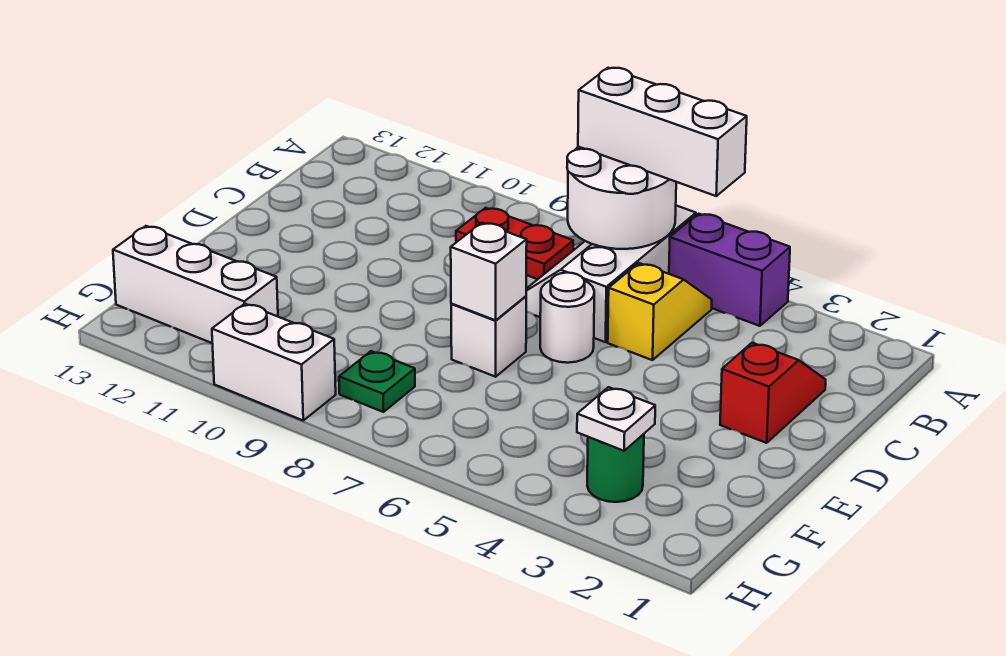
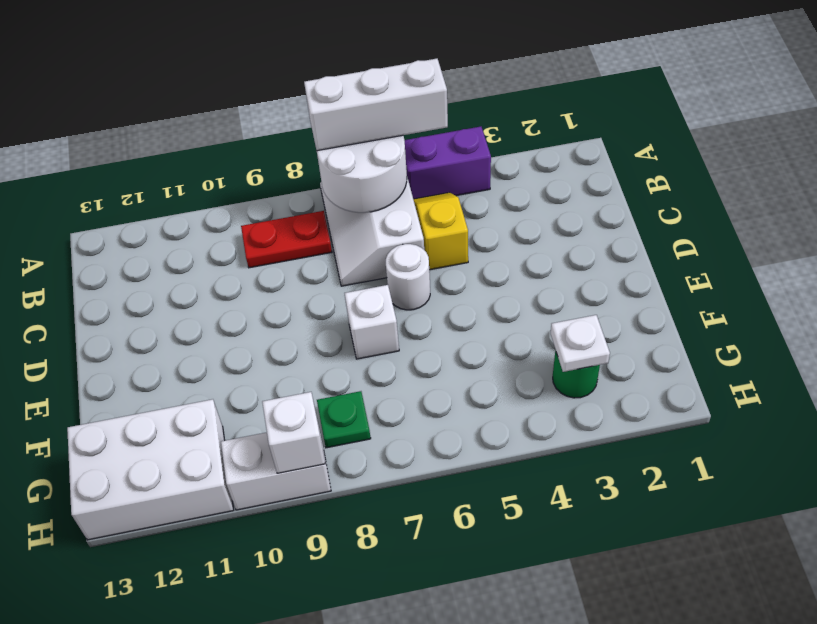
red slope C2:D2 level 1 top D -> none
white brick E7 level 2 -> white brick H9 level 2
white brick G11:G13 level 1 -> white brick G11:H13 level 1

